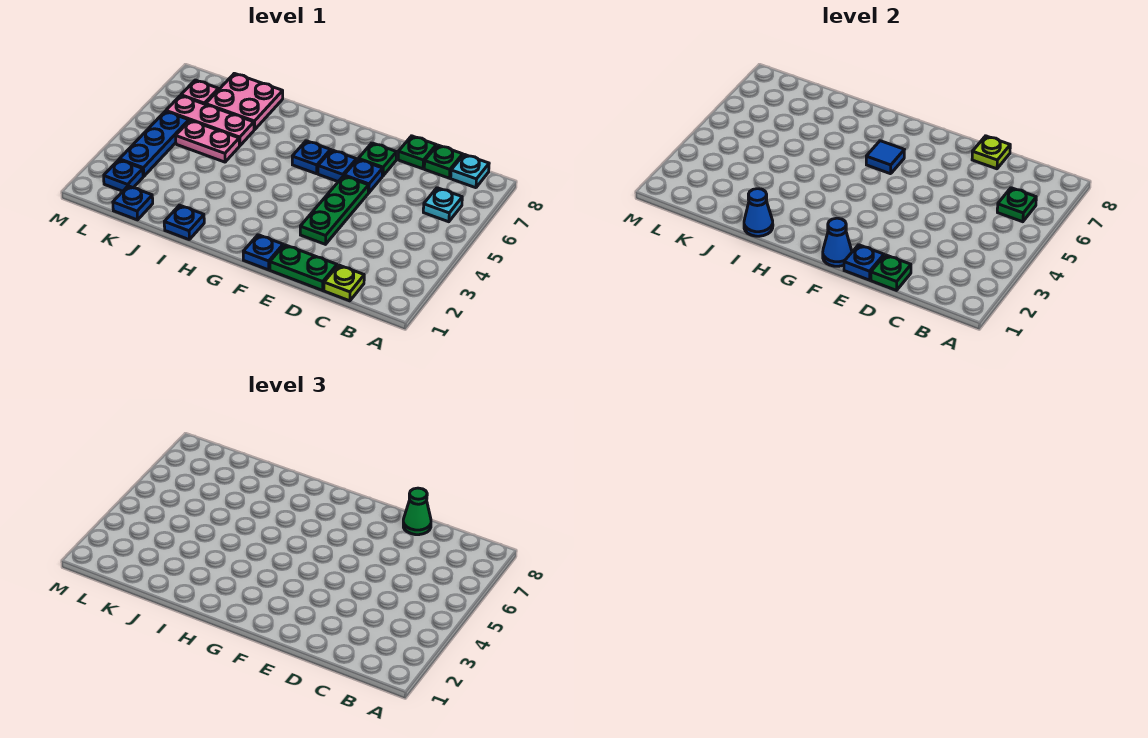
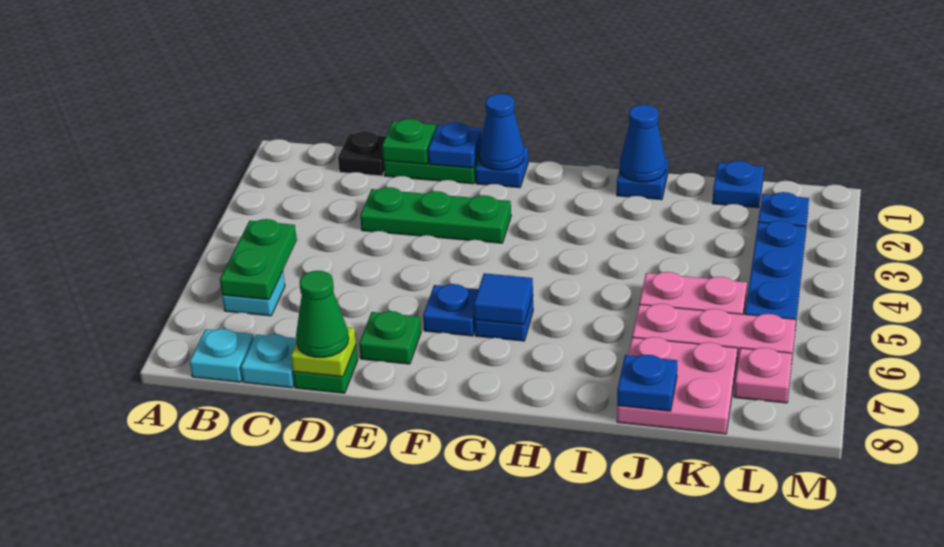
green plate B6 level 2 -> green plate B5:B6 level 2
lime plate C1 level 1 -> black plate C1 level 1
green plate C8 level 1 -> cyan plate C8 level 1
green plate E3:E5 level 1 -> green plate D3:F3 level 1
blue plate E6 level 1 -> blue plate J8 level 2

